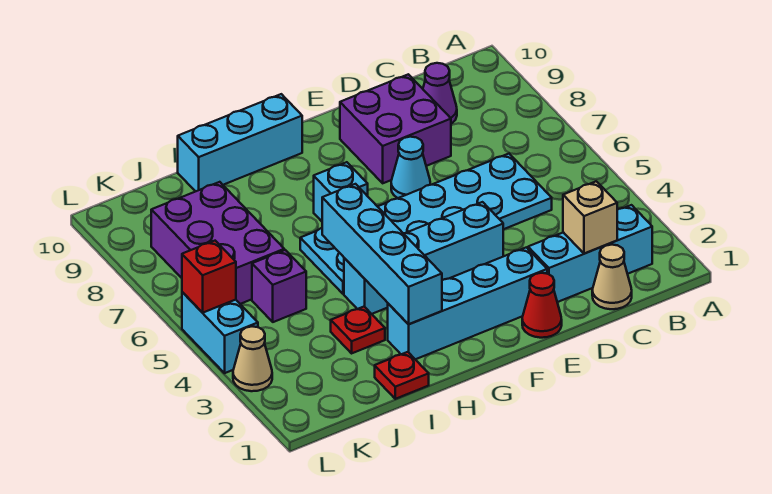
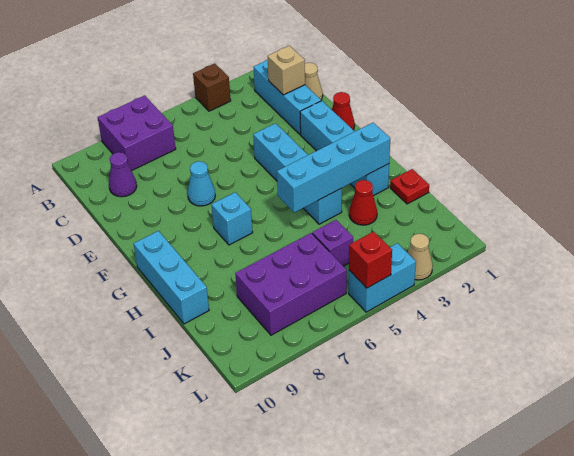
none -> brown brick A4 level 1
cyan plate C5:H6 level 1 -> none
purple brick D8:E9 level 1 -> purple brick A7:B8 level 1
red plate I3 level 1 -> red cone I3 level 1

